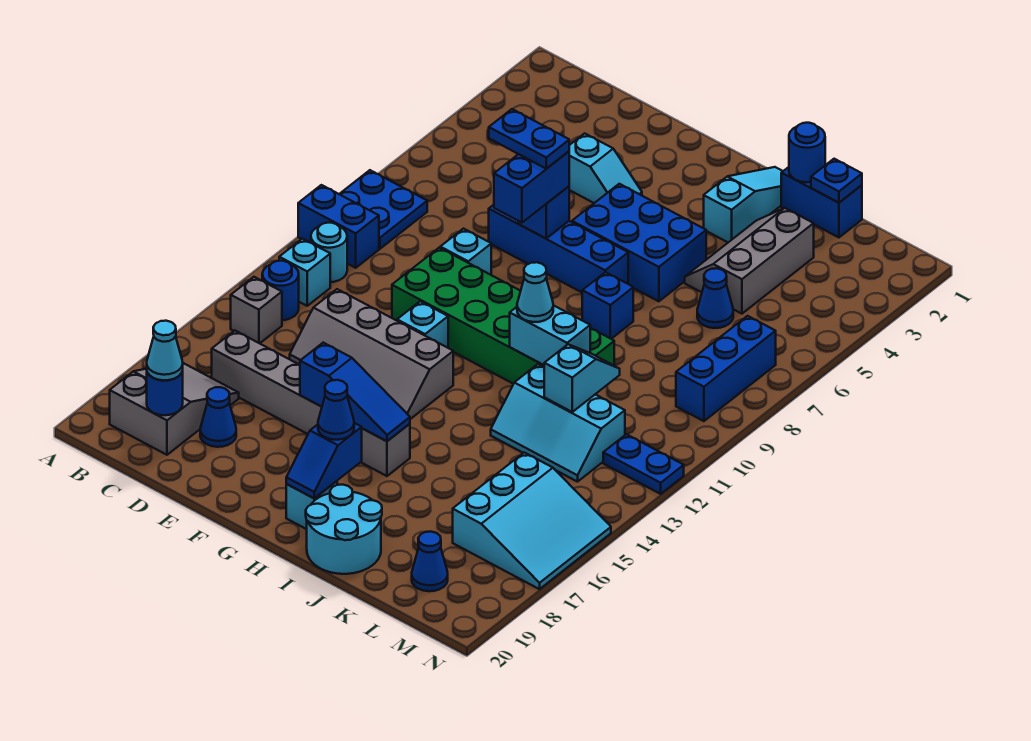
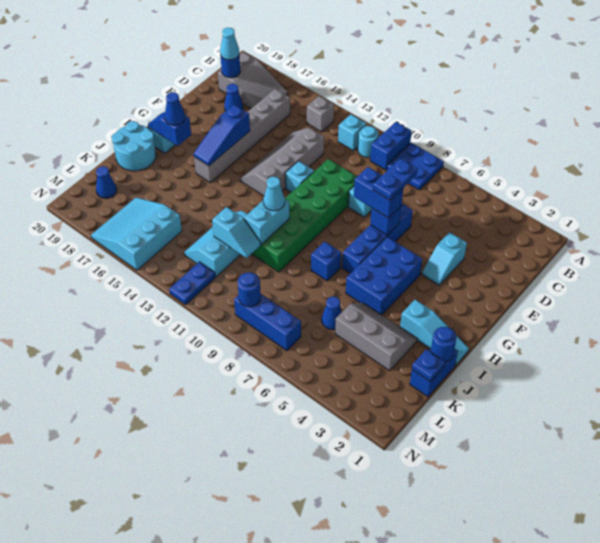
blue round brick B13 level 1 -> blue round brick M9 level 2
cyan slope L15:N17 level 1 top L -> cyan slope L15:N17 level 1 top 15

